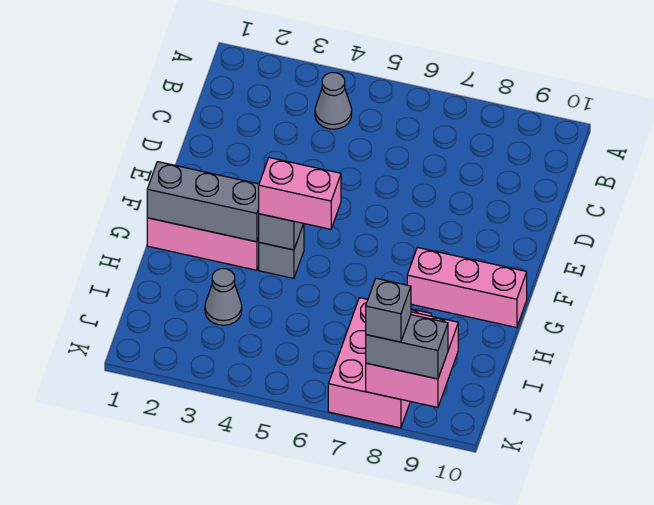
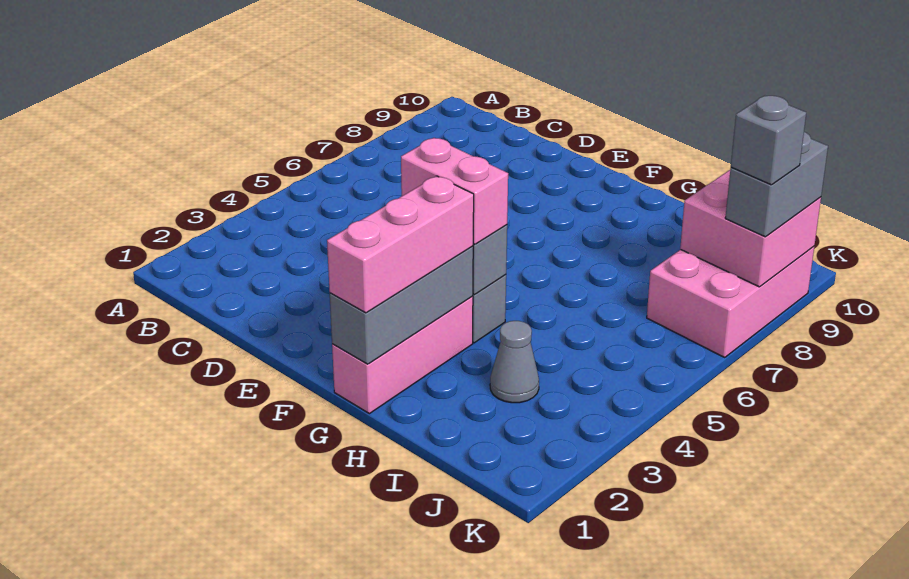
grey cone B4 level 1 -> none
pink brick G4:G5 level 3 -> pink brick F4:G4 level 3
pink brick G8:G10 level 1 -> pink brick G1:G3 level 3
pink brick I7:K8 level 1 -> pink brick J7:K9 level 1

